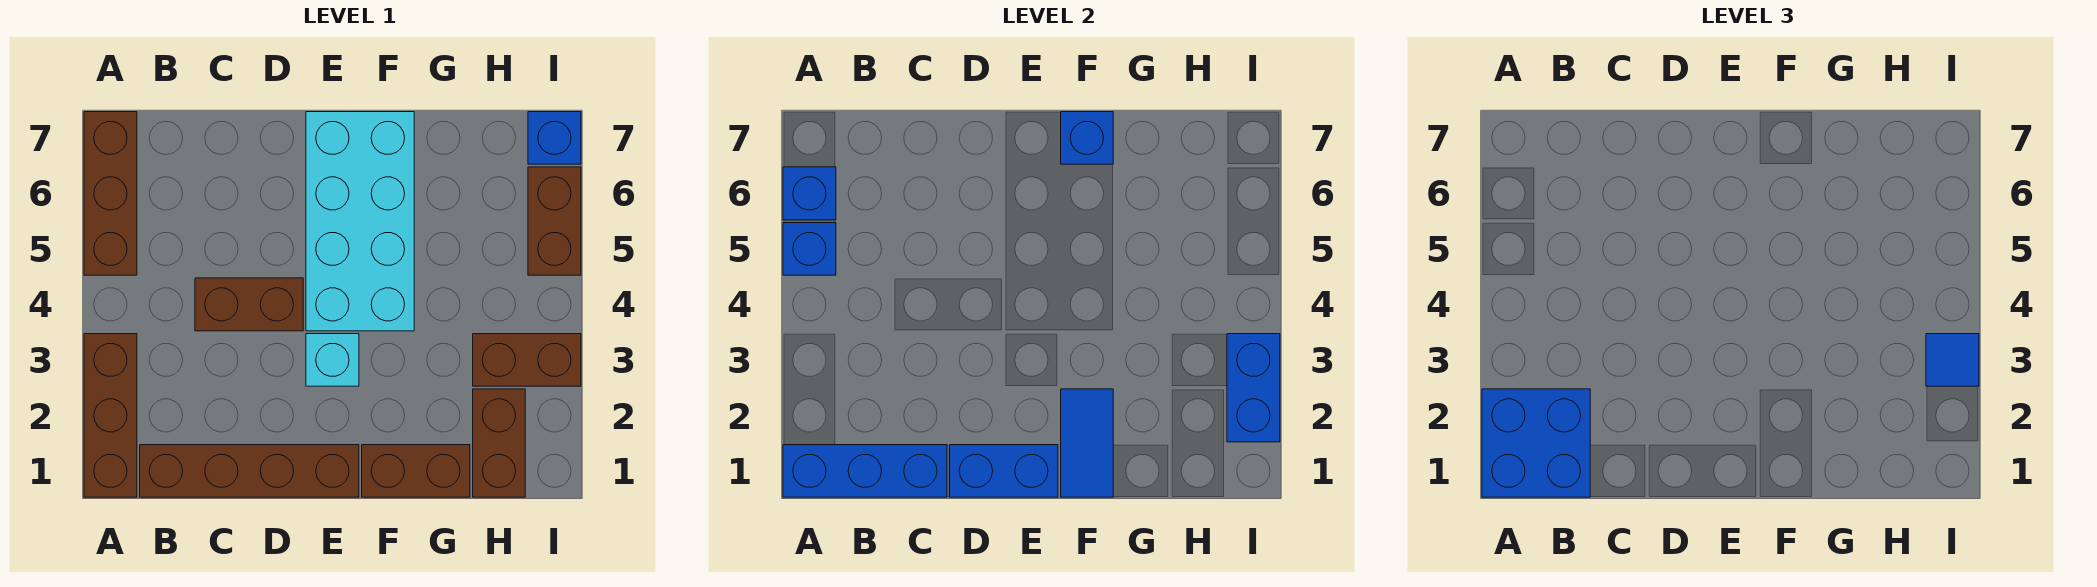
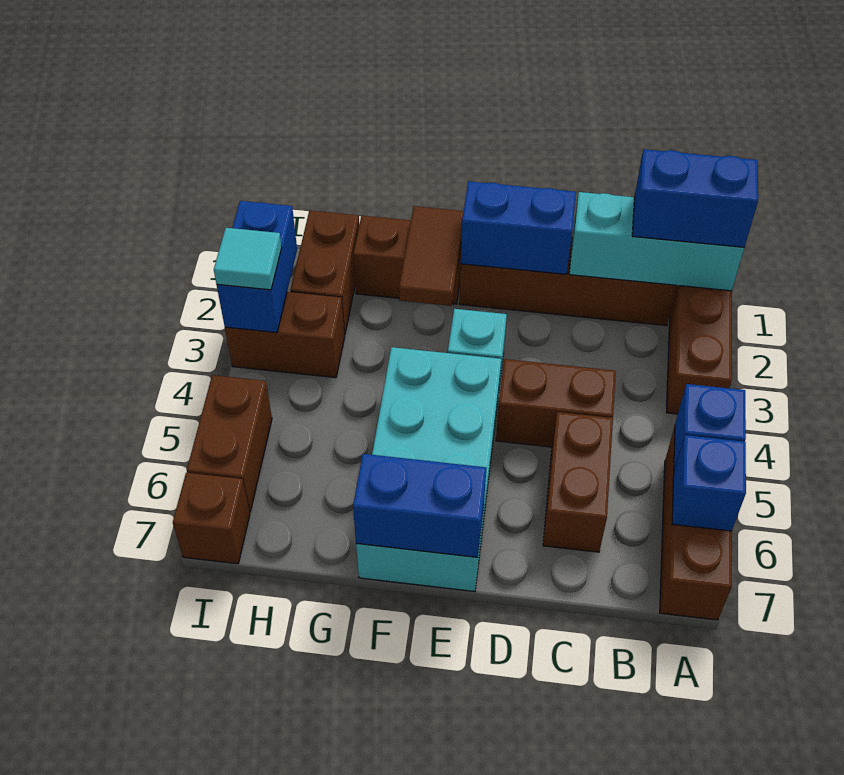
blue brick A1:C1 level 2 -> cyan brick A1:C1 level 2
blue brick A1:B2 level 3 -> blue brick A1:B1 level 3
none -> brown brick C5:C6 level 1
blue tile F1:F2 level 2 -> brown tile F1:F2 level 2
blue brick F7 level 2 -> blue brick E7:F7 level 2
blue tile I3 level 3 -> cyan tile I3 level 3
blue brick I7 level 1 -> brown brick I7 level 1

